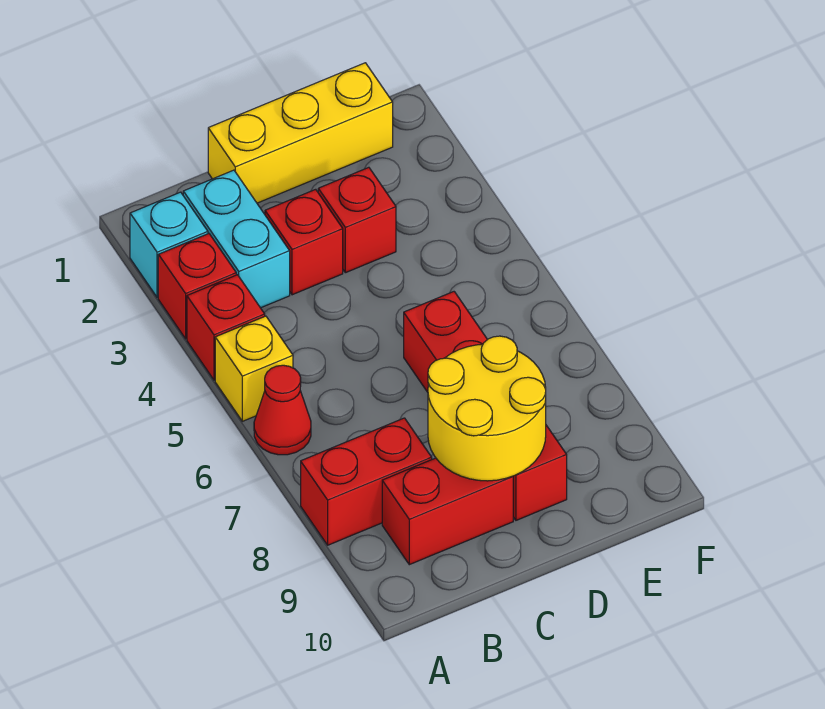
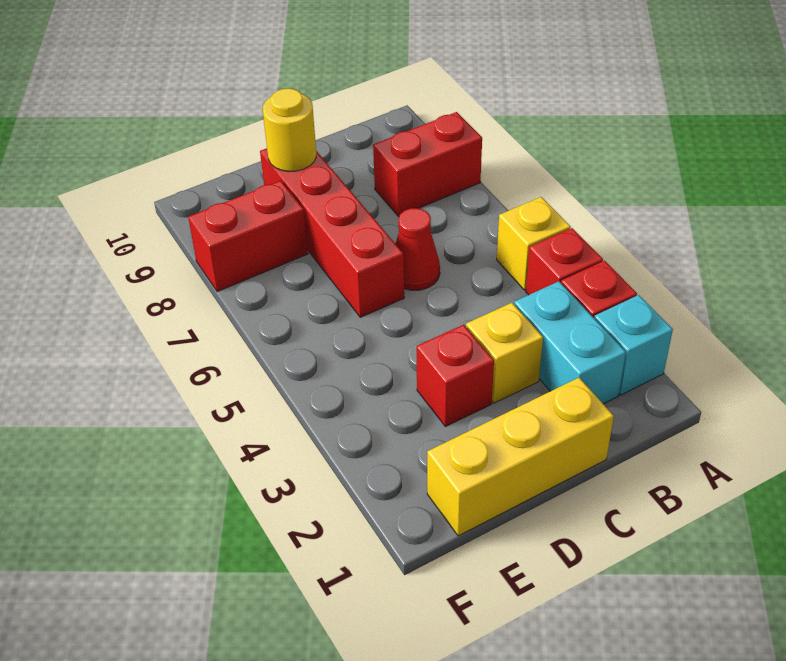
red cone A6 level 1 -> red cone C6 level 1
red brick B9:C9 level 1 -> red brick E8:F8 level 1
red brick C3 level 1 -> yellow brick C3 level 1
yellow round brick C8:D9 level 2 -> yellow round brick D9 level 2

